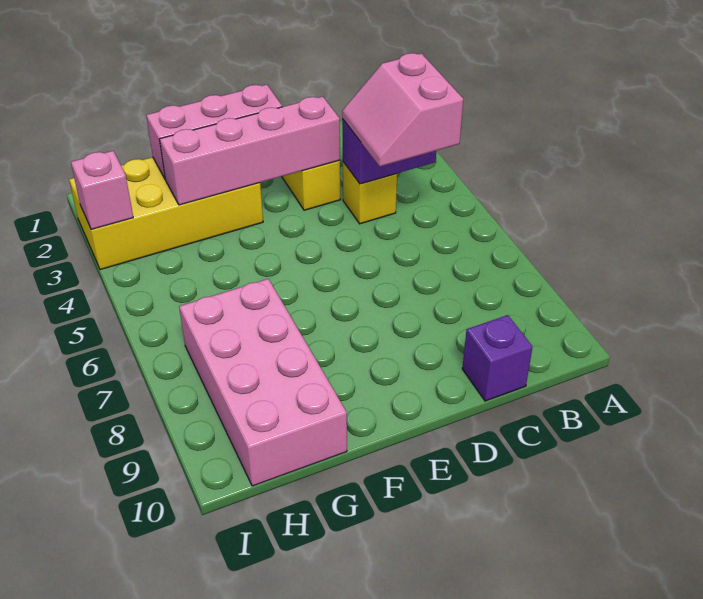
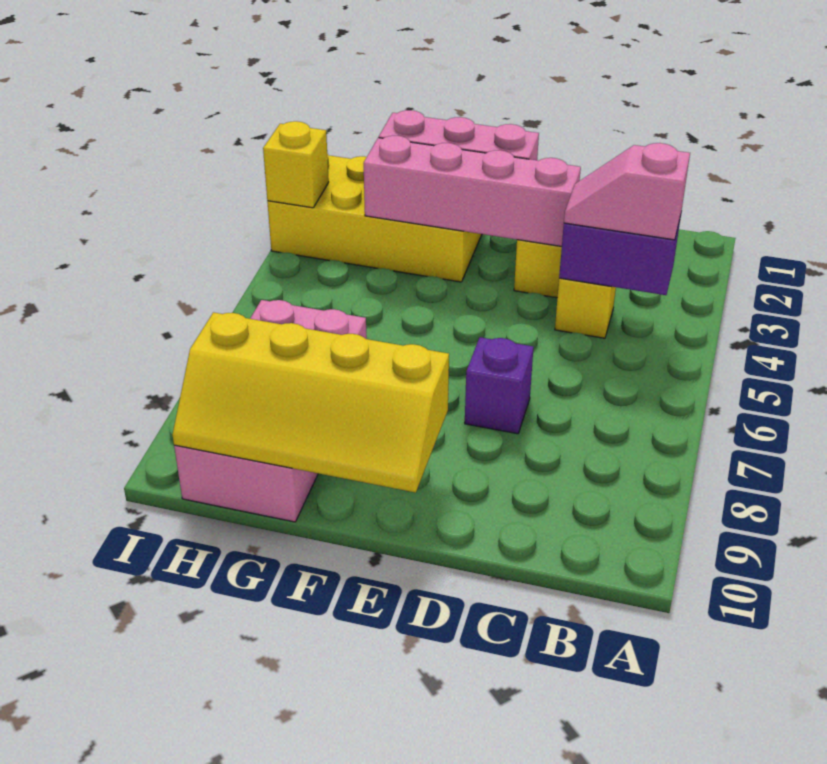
pink slope B4:C5 level 3 top B -> pink slope B4:C4 level 3 top B
purple brick C10 level 1 -> purple brick D7 level 1
none -> yellow slope E9:H10 level 2 top 9
pink brick I3 level 2 -> yellow brick I3 level 2

